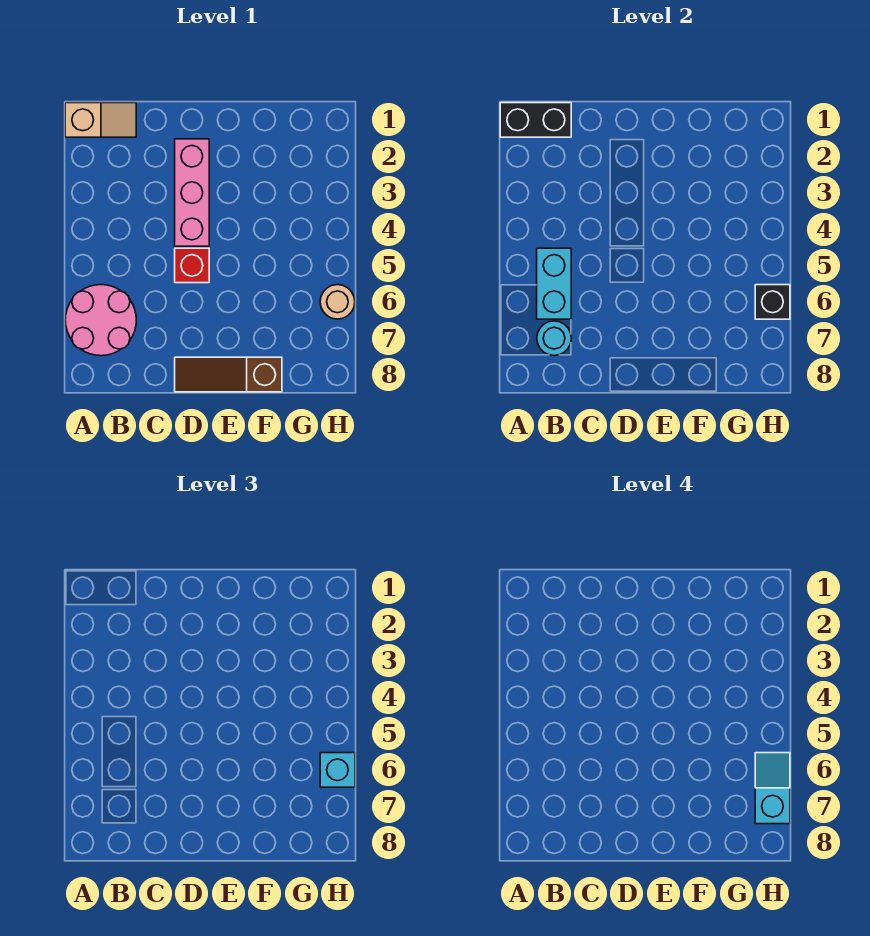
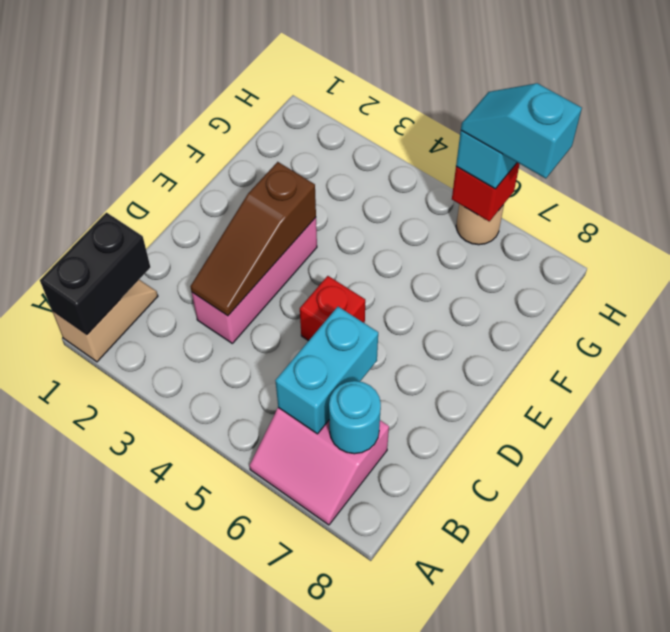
pink round brick A6:B7 level 1 -> pink slope A6:B7 level 1 top B
cyan brick B5:B6 level 2 -> cyan brick B6:C6 level 2
pink brick D2:D4 level 1 -> pink brick C3:E3 level 1
brown slope D8:F8 level 1 top F -> brown slope C3:E3 level 2 top E
black brick H6 level 2 -> red brick H6 level 2

